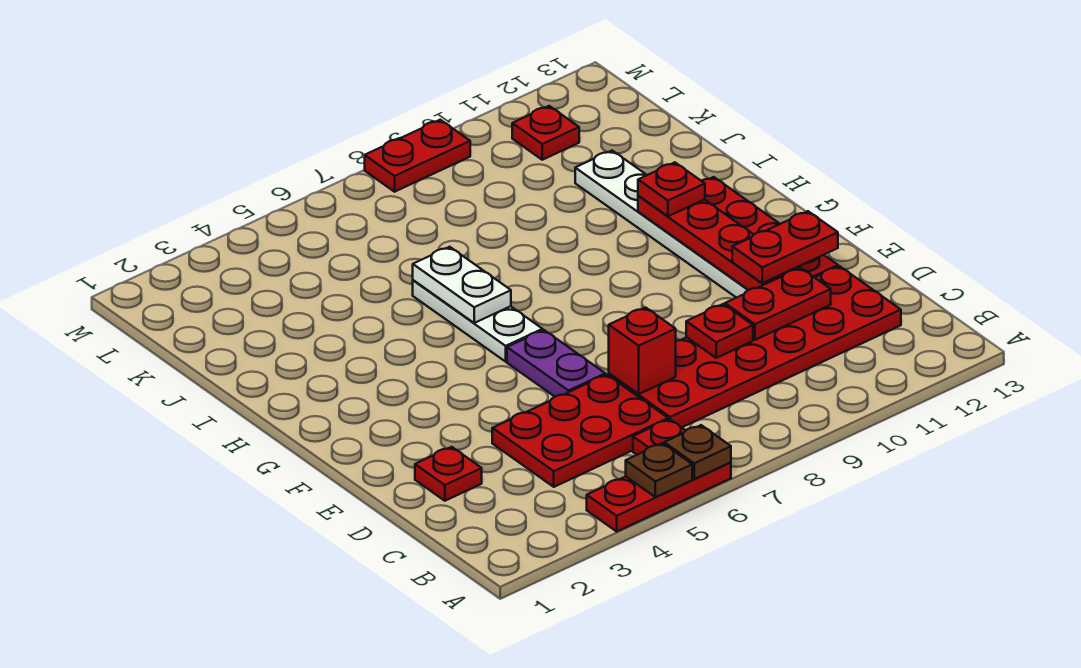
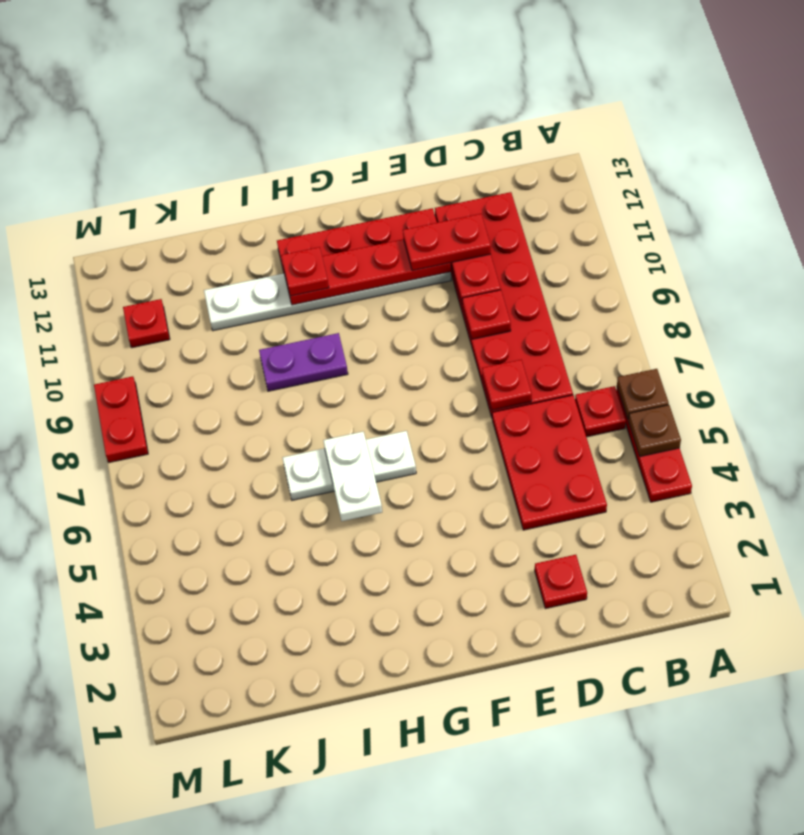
red brick D7 level 2 -> red plate D7 level 2
purple plate E6:F6 level 1 -> purple plate H9:I9 level 1
red plate E11:E12 level 3 -> red plate D11:E11 level 3
white plate H6:I6 level 2 -> white plate H5:H6 level 2

